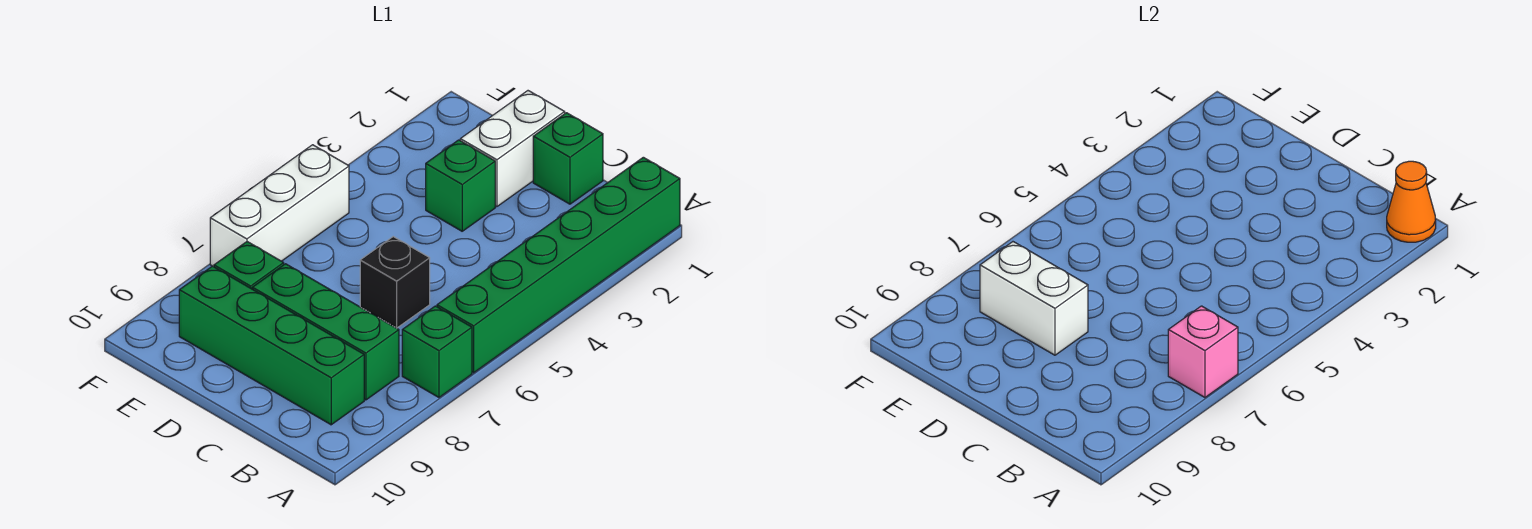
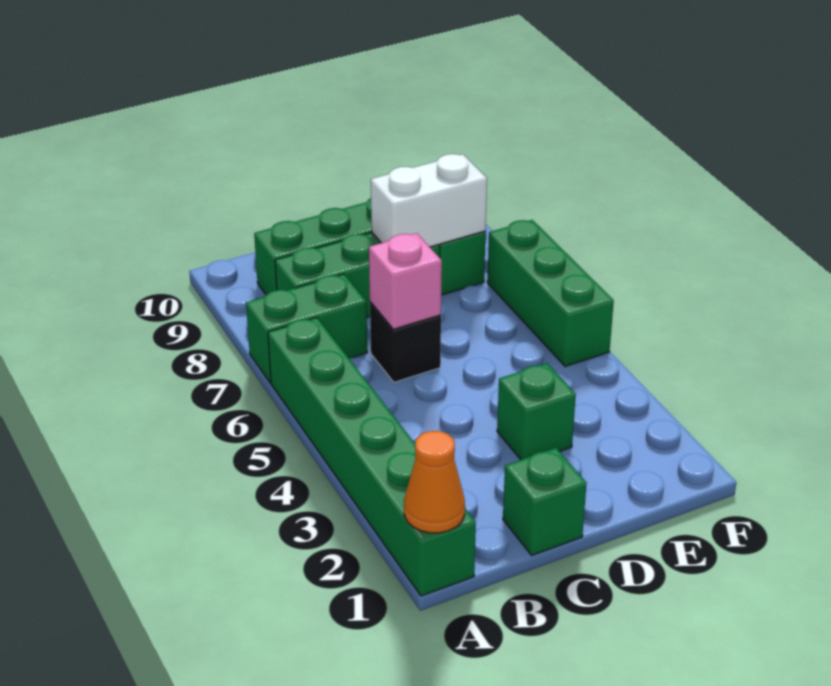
green brick A7 level 1 -> green brick A7:B7 level 1
pink brick A7 level 2 -> pink brick C6 level 2
white brick D1:D2 level 1 -> none
white brick F5:F7 level 1 -> green brick F5:F7 level 1

